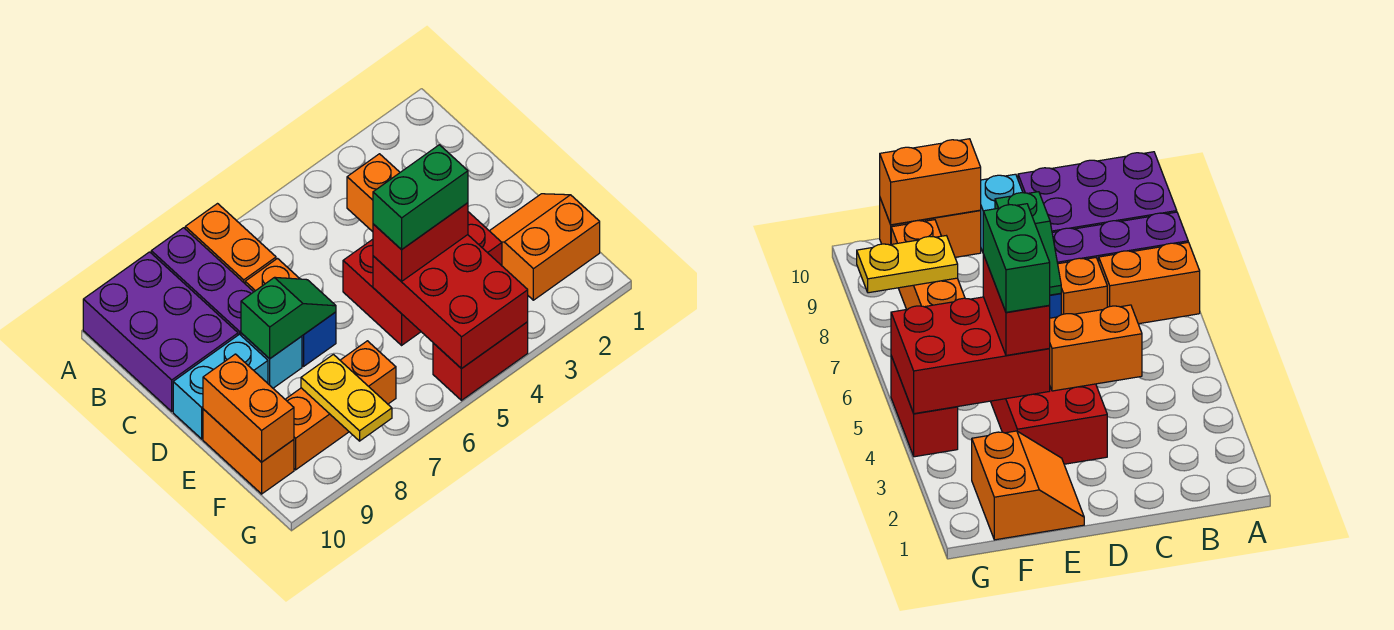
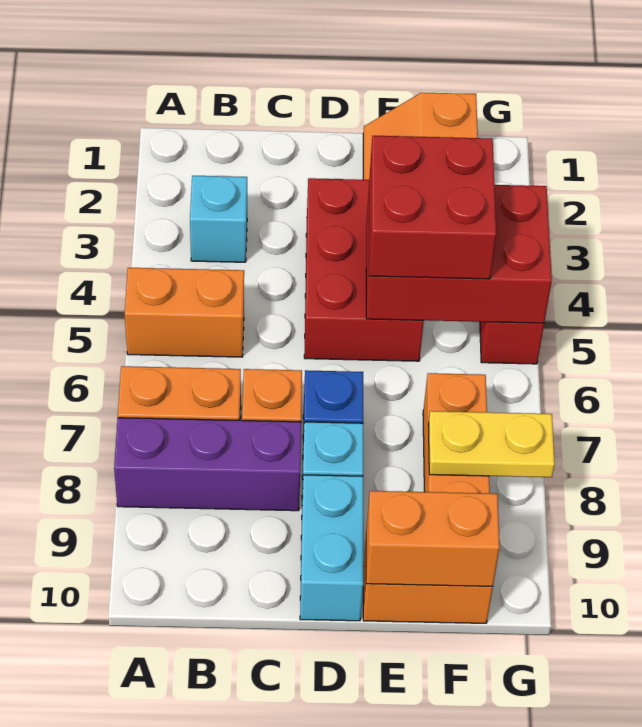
purple brick A9:C10 level 1 -> none
none -> cyan brick B3 level 1
orange brick C4:D4 level 2 -> orange brick A5:B5 level 1
green slope D7:D8 level 2 top 8 -> none
red brick E4:E5 level 3 -> red brick E4:F5 level 3
green brick E4:E5 level 4 -> none

